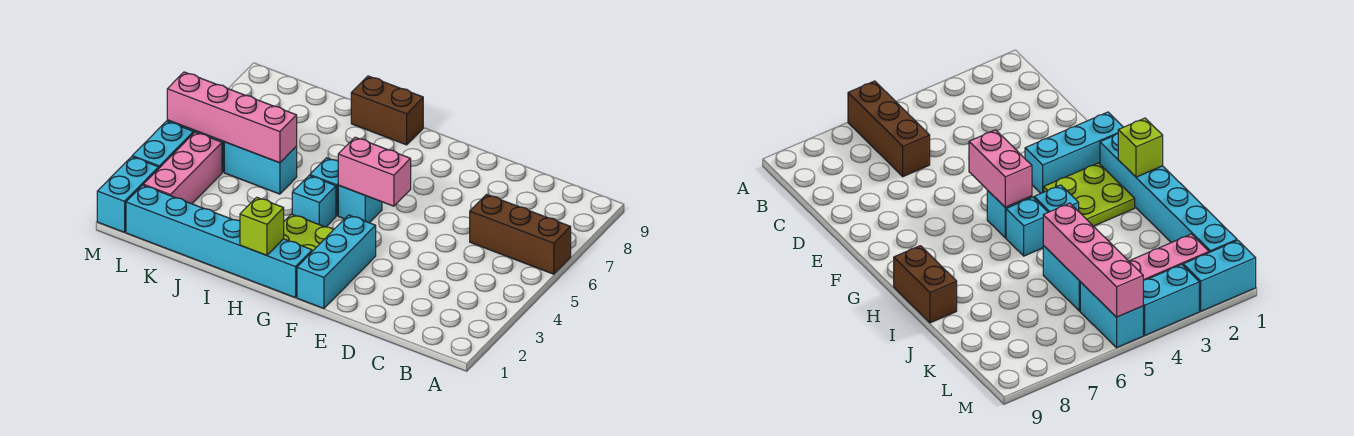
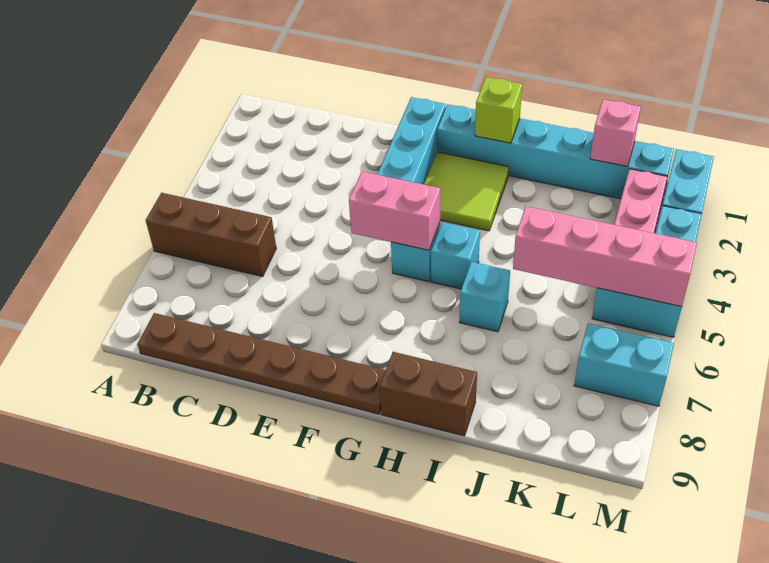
none -> brown plate B9:G9 level 1
lime plate G2:H3 level 1 -> lime tile G2:H3 level 1
cyan brick H4 level 1 -> cyan brick I6 level 1
cyan brick J5:K5 level 1 -> cyan brick L7:M7 level 1
none -> pink brick K1 level 2

